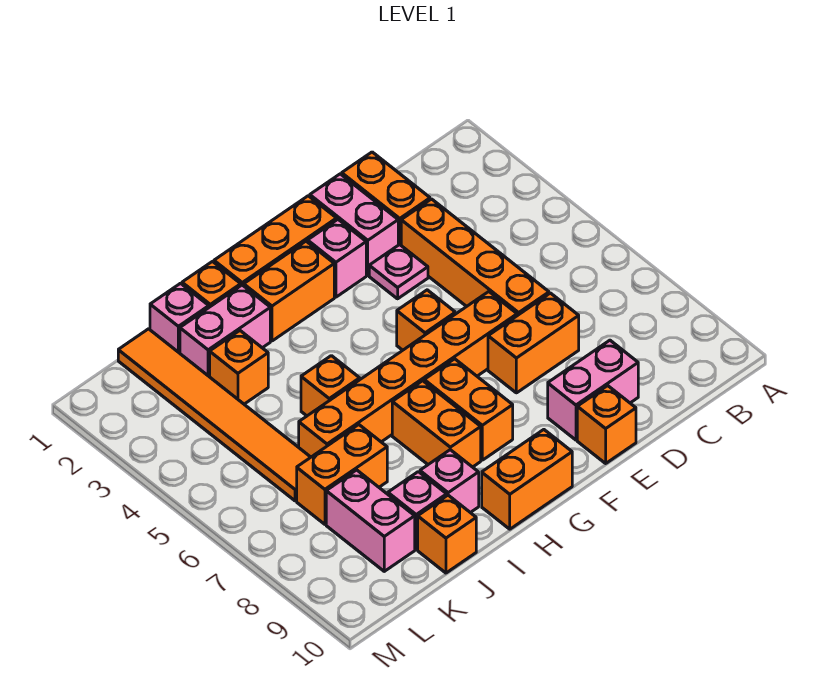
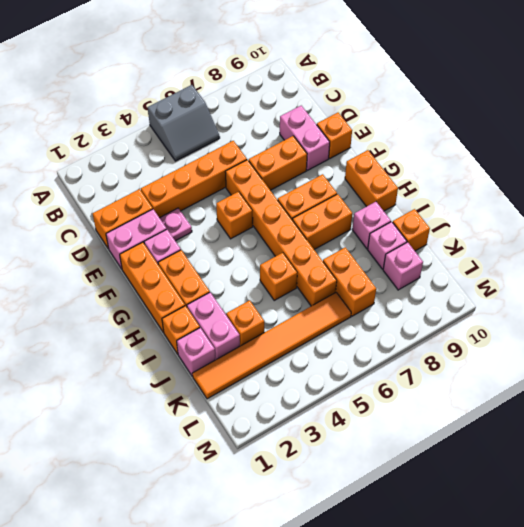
none -> grey slope A5:B6 level 1 top A
orange brick D7:E7 level 1 -> orange brick E7:E8 level 1
pink brick K8:K9 level 1 -> pink brick K9 level 1

